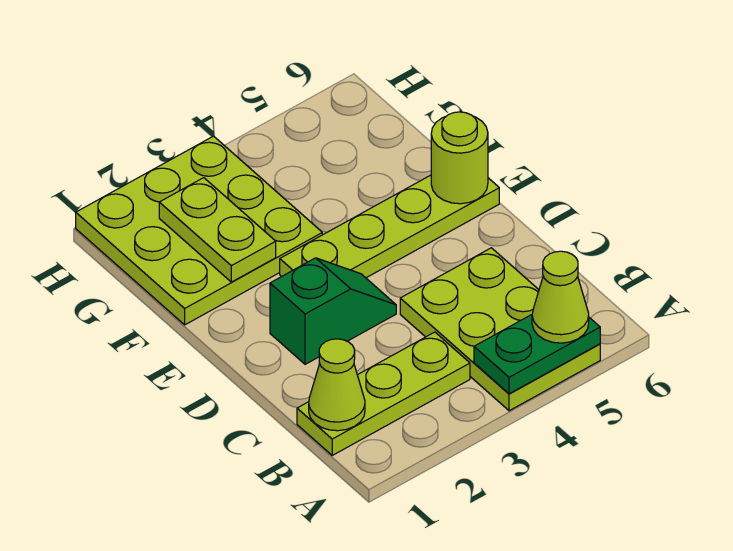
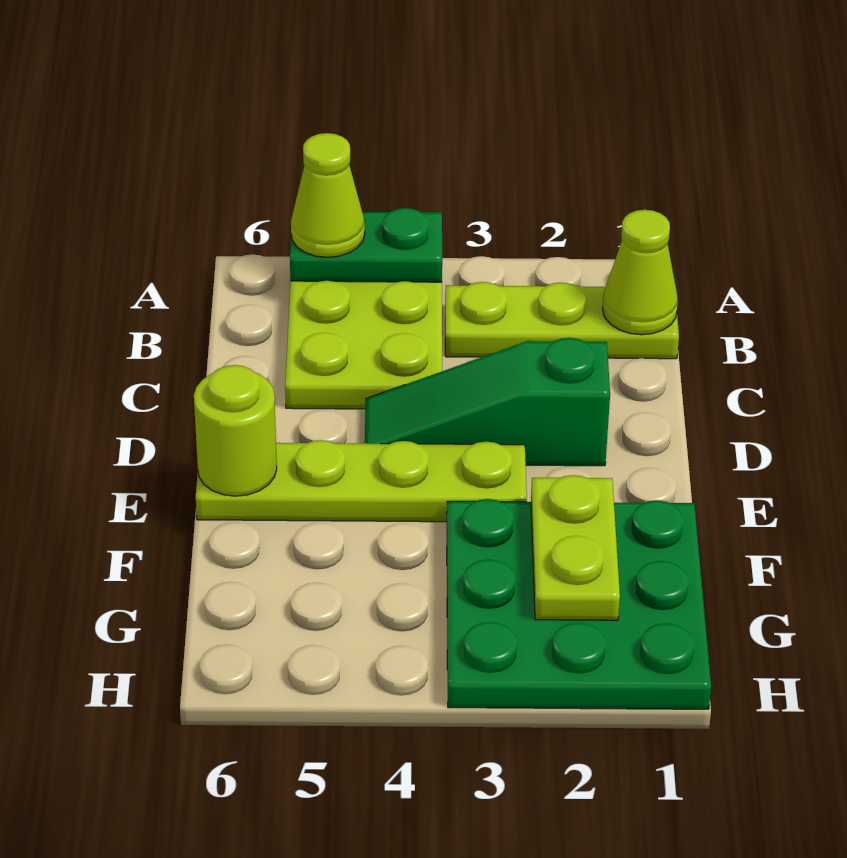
green slope D2:D3 level 1 top 2 -> green slope D2:D4 level 1 top 2
lime plate F1:H3 level 1 -> green plate F1:H3 level 1

